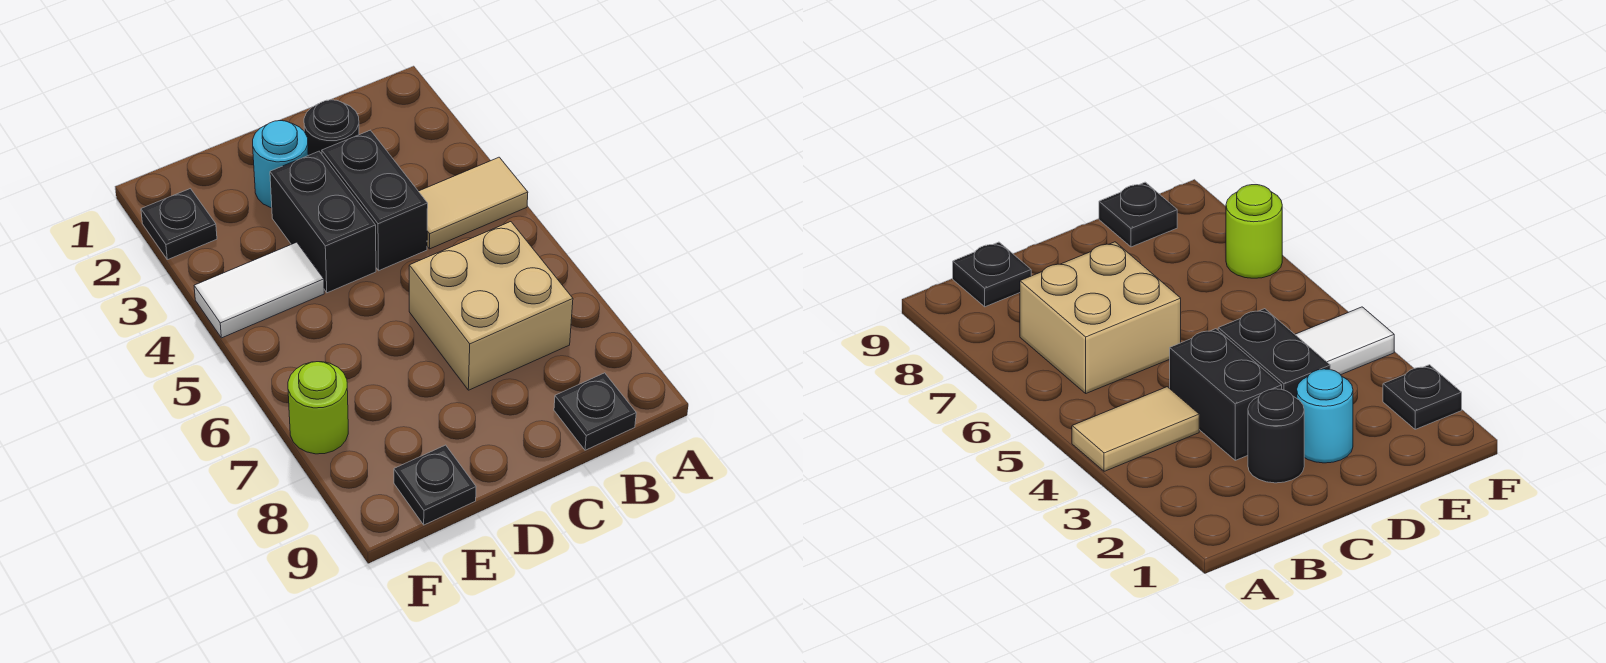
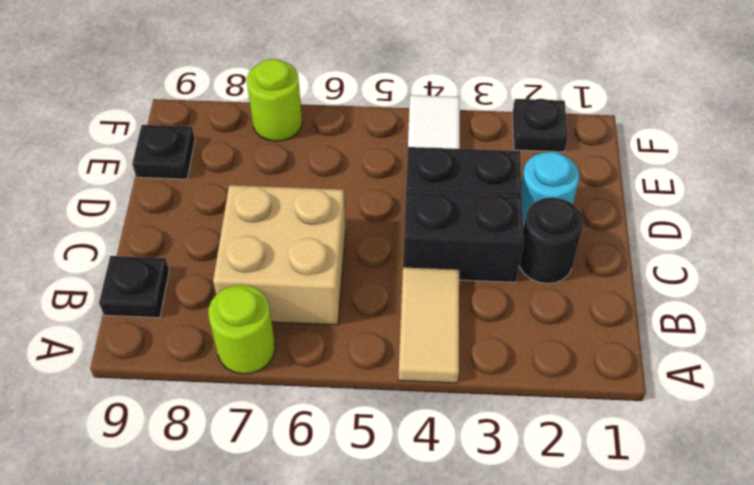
none -> lime round brick A7 level 1

